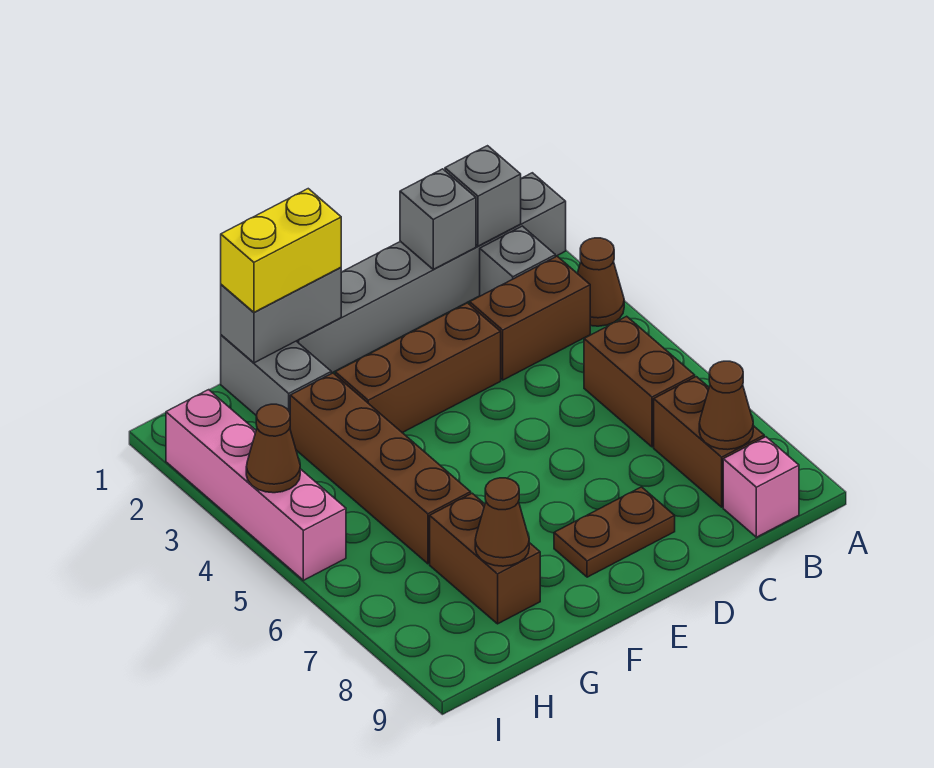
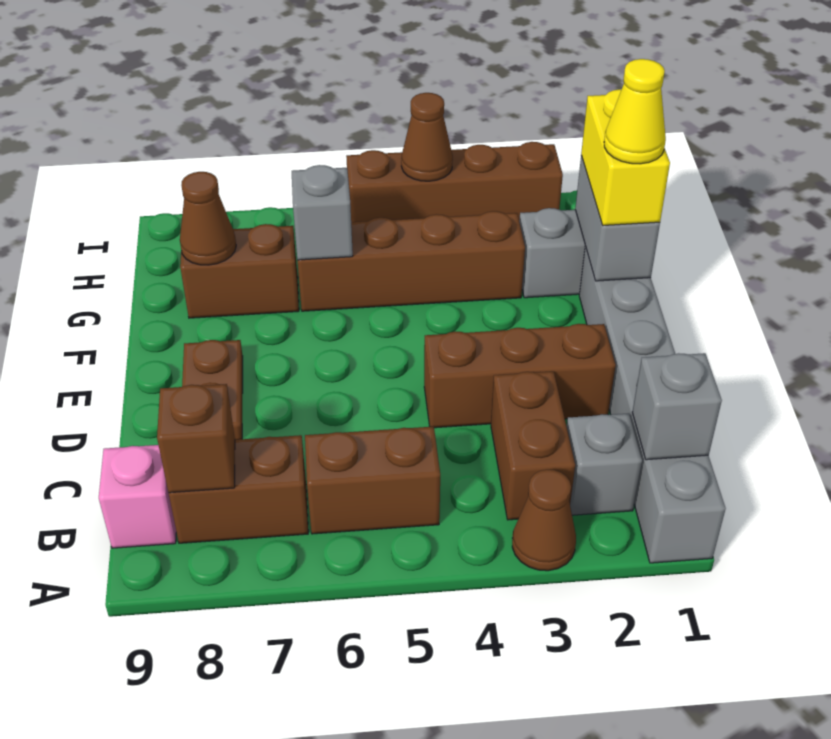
brown cone B8 level 2 -> brown brick B8 level 2
grey brick C1 level 2 -> grey brick G6 level 2
brown brick D3:F3 level 1 -> brown brick D2:D4 level 1
none -> yellow cone F1 level 4
pink brick I2:I5 level 1 -> brown brick I2:I5 level 1

